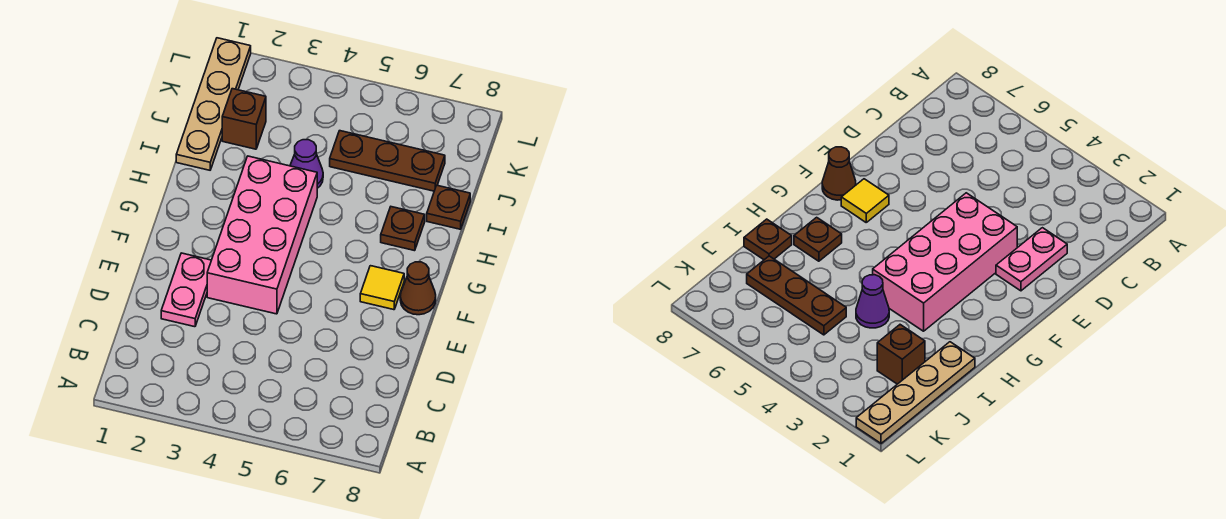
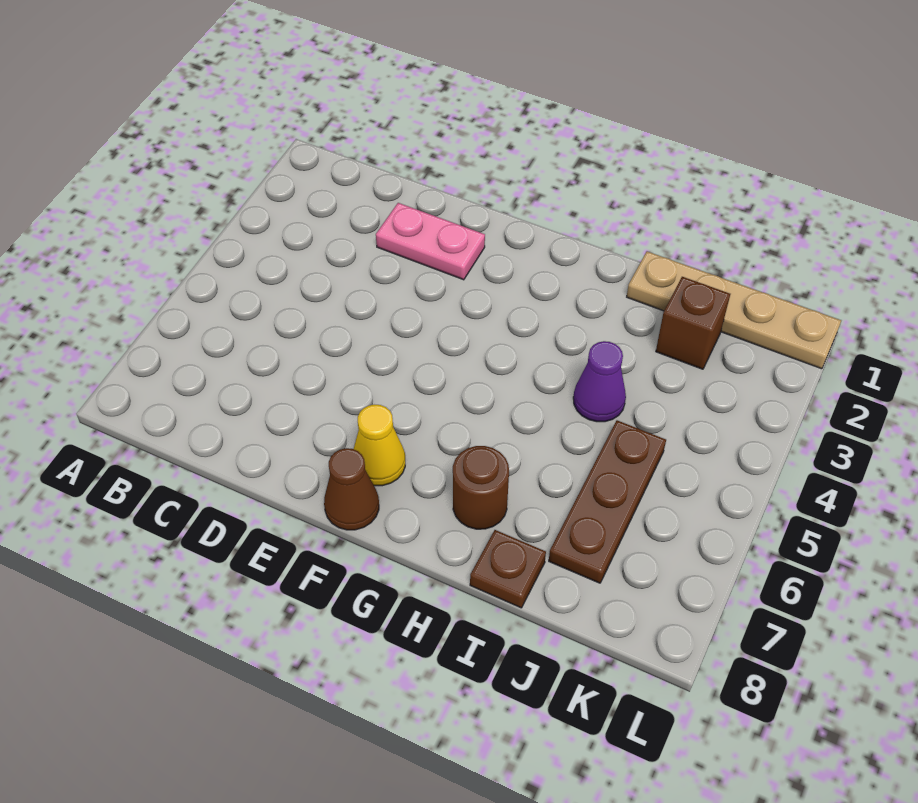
pink brick E3:H4 level 1 -> none
yellow tile F7 level 1 -> yellow cone F7 level 1
brown plate H7 level 1 -> brown round brick H7 level 1

